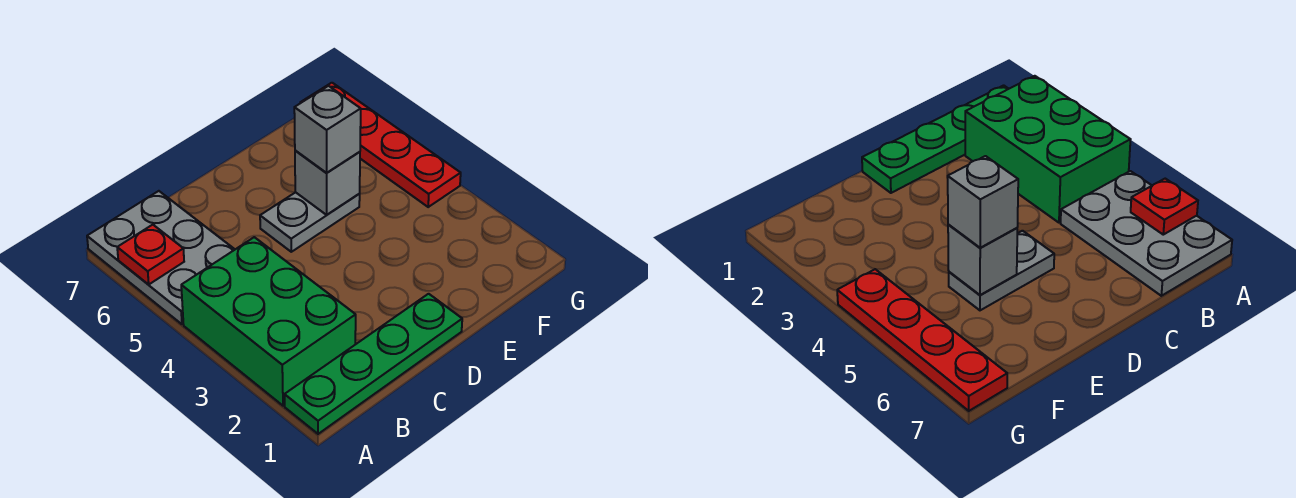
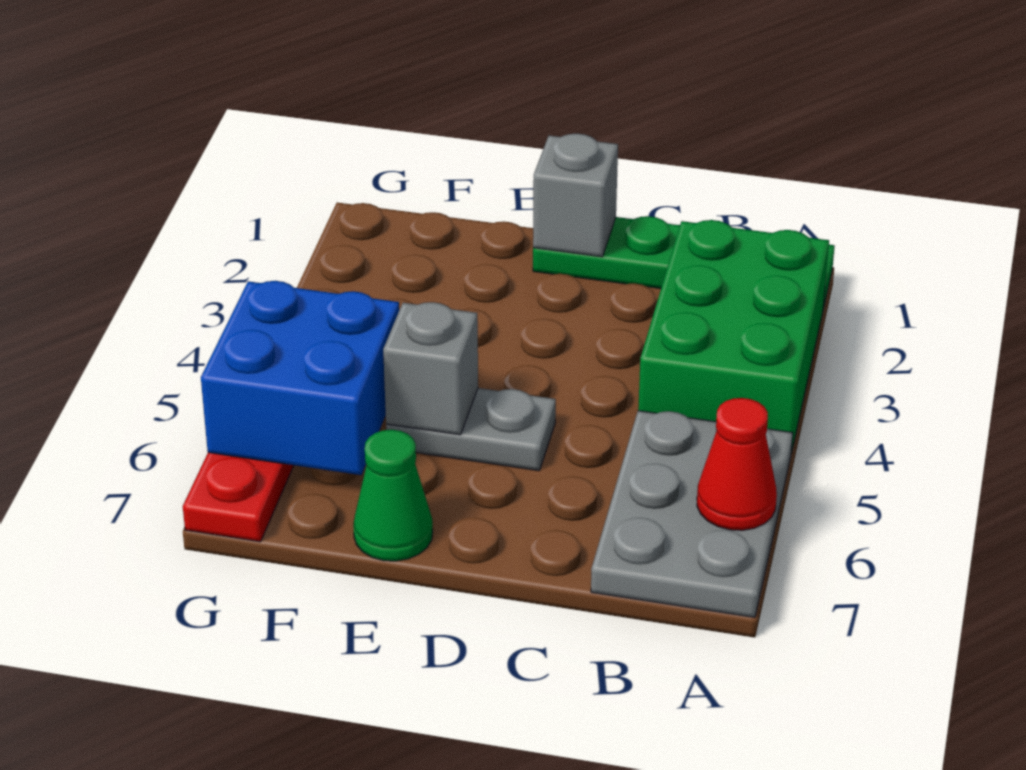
red plate A6 level 2 -> red cone A6 level 2
grey brick E5 level 3 -> grey brick D1 level 2
none -> green cone E7 level 1
none -> blue brick F5:G6 level 2

